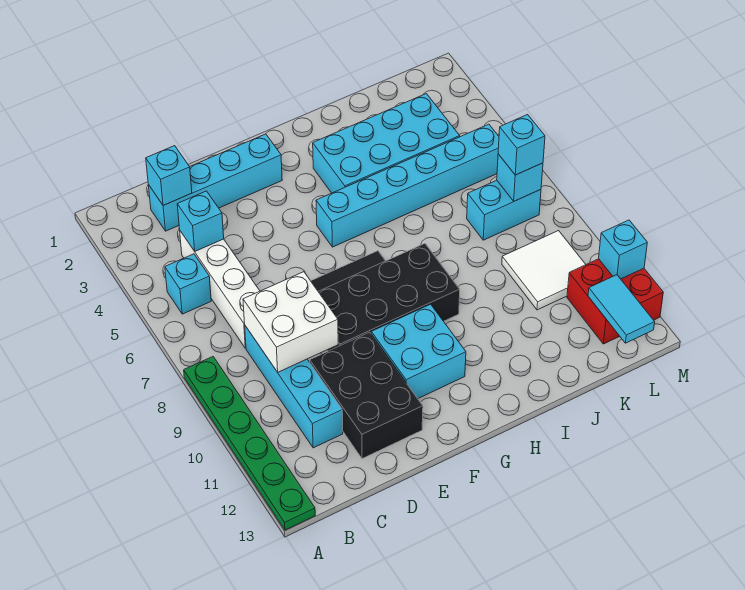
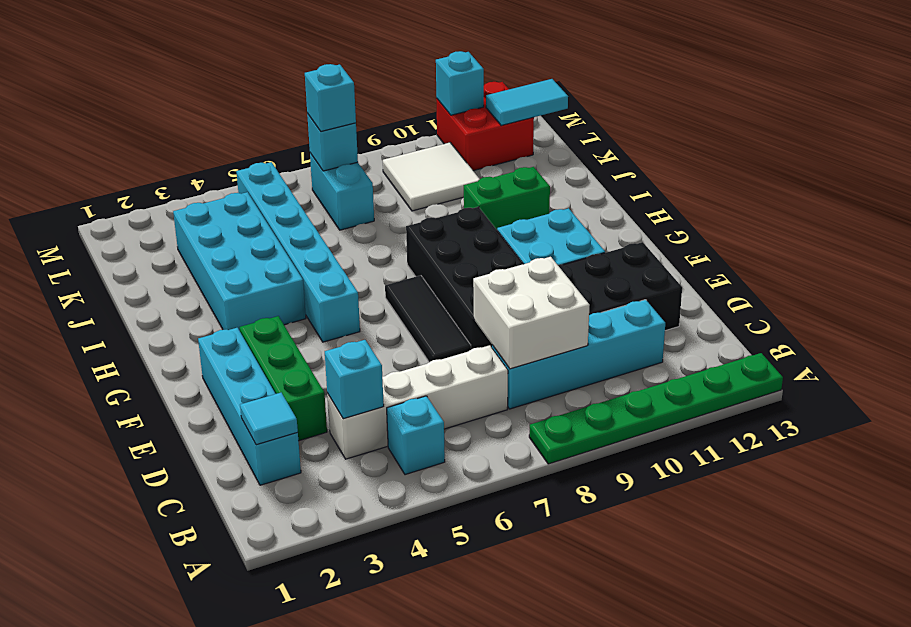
cyan brick C2 level 2 -> cyan tile C2 level 2
none -> green brick D3:F3 level 1
none -> green brick I10:I11 level 1

